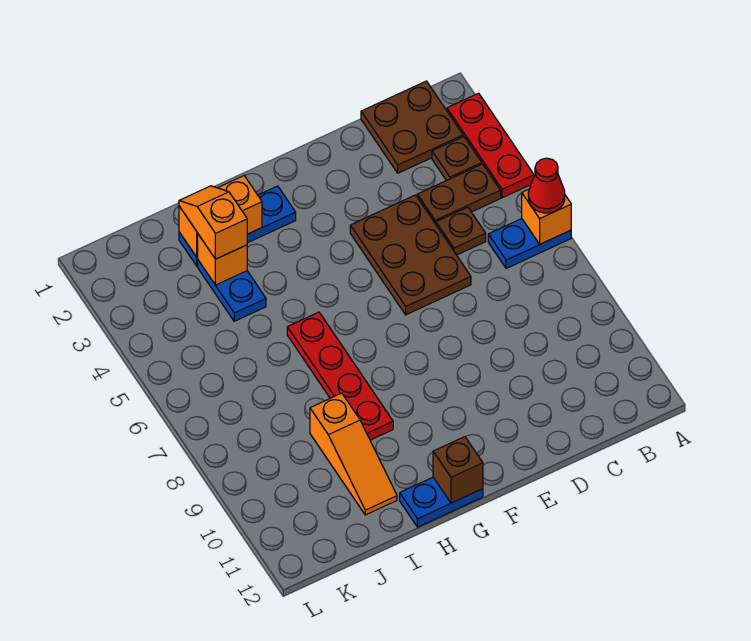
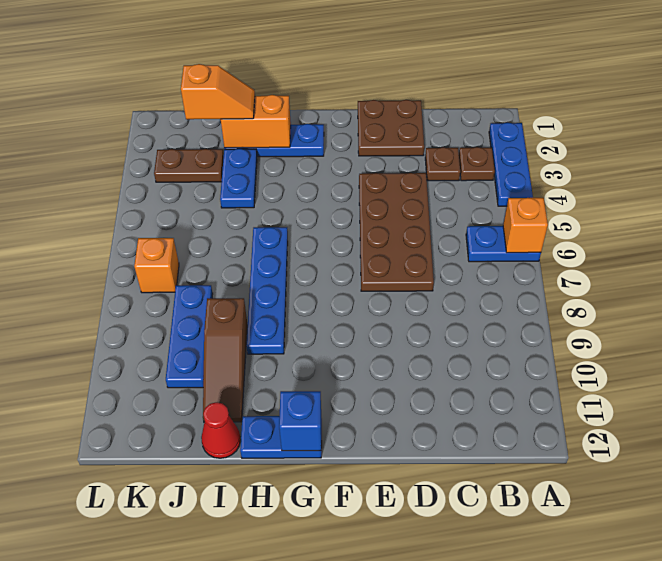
red plate A2:A4 level 1 -> blue plate A2:A4 level 1
red cone A6 level 3 -> red cone I12 level 1
brown plate B1:C2 level 1 -> brown plate D1:E2 level 1
brown plate B4:C4 level 1 -> brown plate J3:K3 level 1
brown plate C5 level 1 -> brown plate C3 level 1
brown plate D4:E6 level 1 -> brown plate D4:E7 level 1
brown brick G12 level 2 -> blue brick G12 level 2
red plate H6:H9 level 1 -> blue plate H6:H9 level 1
orange slope I2:I3 level 3 top 3 -> orange slope I2:J2 level 3 top J
orange brick I3 level 2 -> orange brick K7 level 1
orange slope I9:I11 level 1 top 9 -> brown slope I9:I11 level 1 top 9
none -> blue plate J8:J10 level 1

